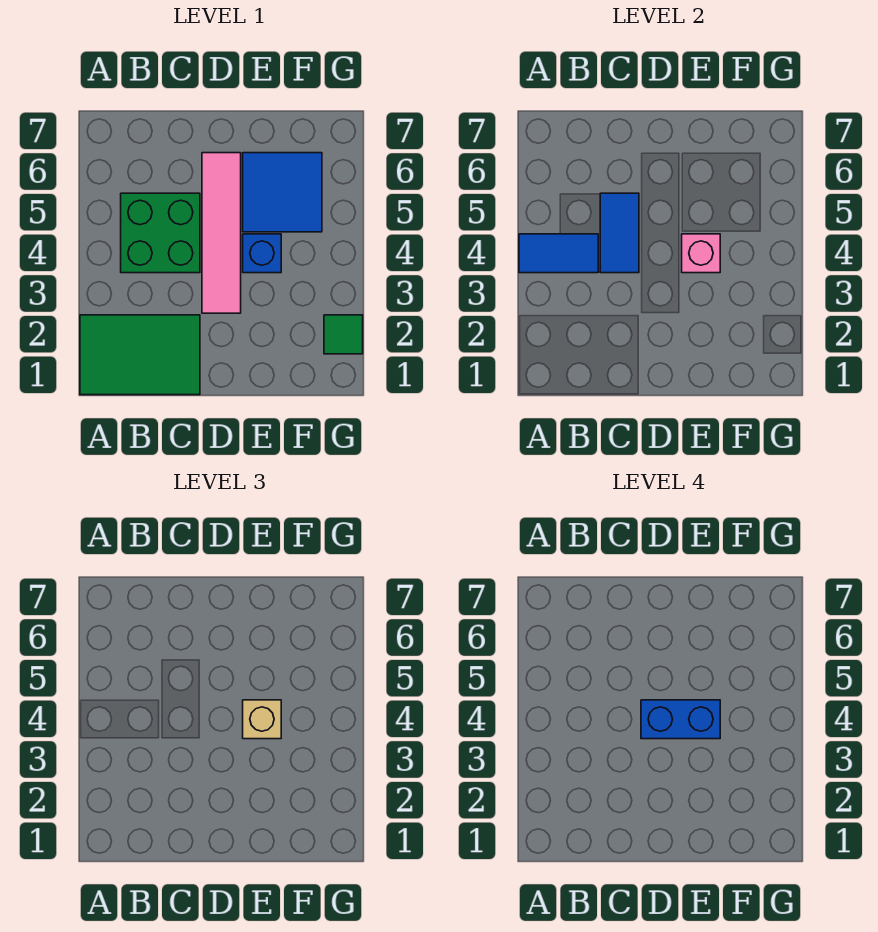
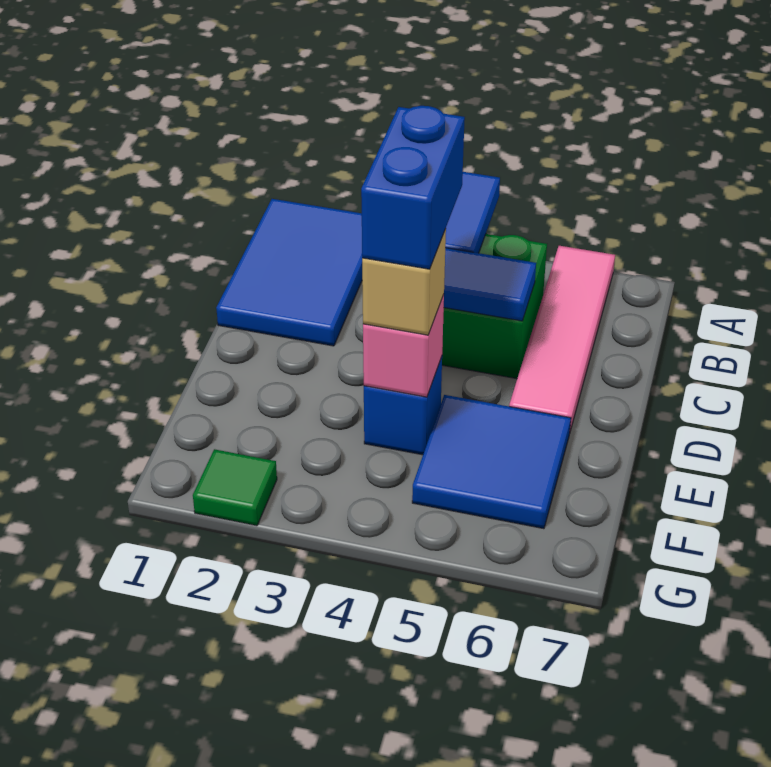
green tile A1:C2 level 1 -> blue tile A1:C2 level 1
pink tile D3:D6 level 1 -> pink tile A6:D6 level 1

